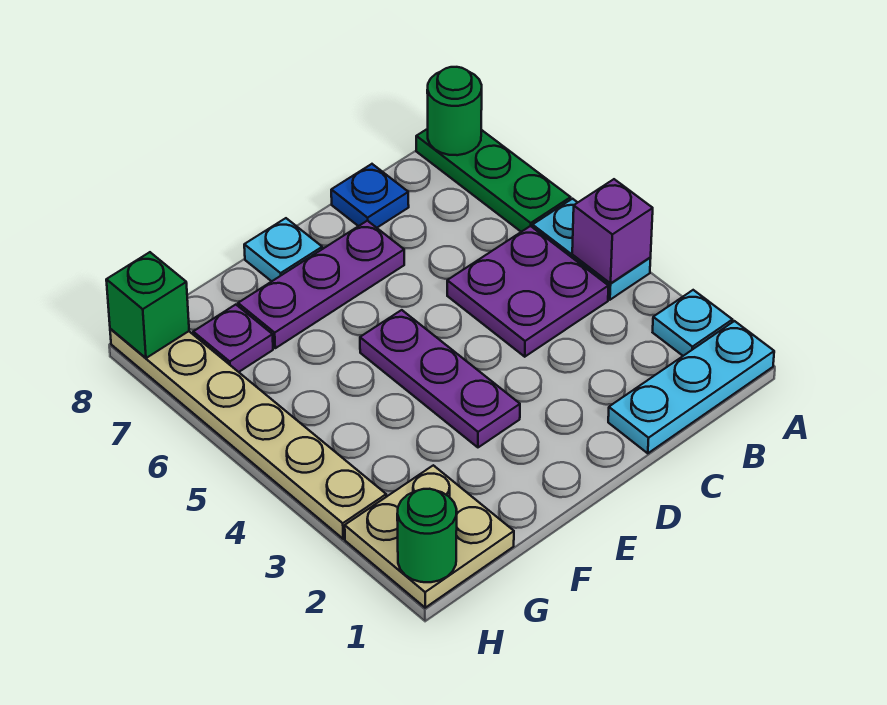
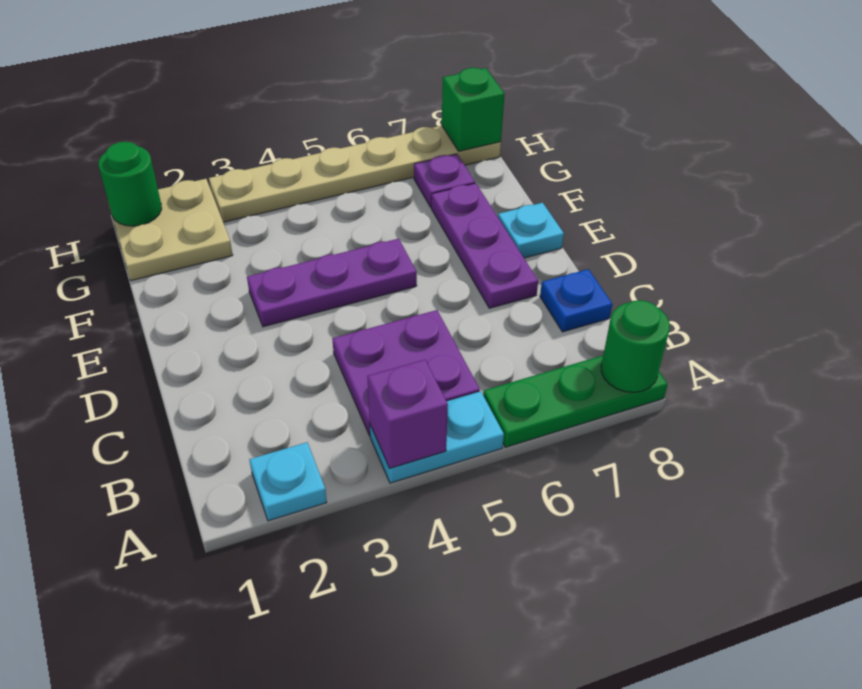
cyan plate A1:C1 level 1 -> none

